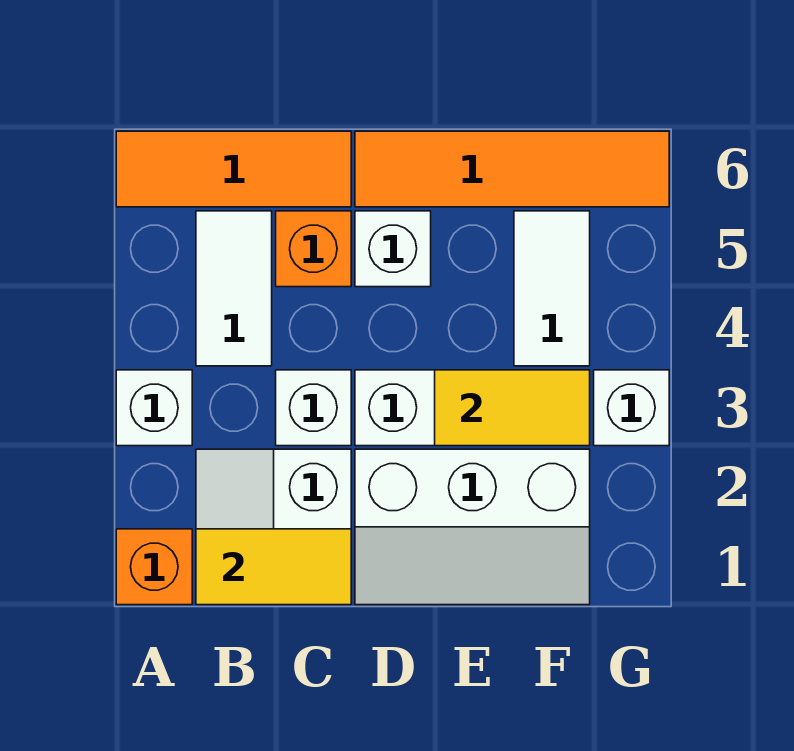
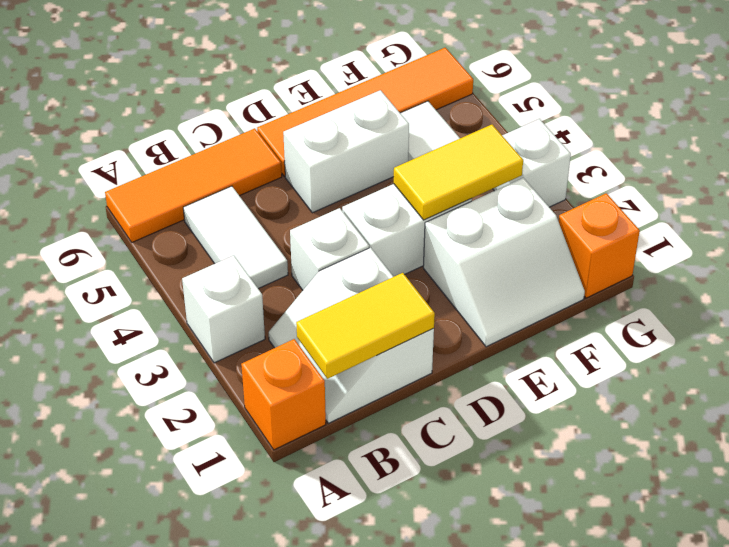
orange brick C5 level 1 -> orange brick G1 level 1
white slope D1:F2 level 1 top 2 -> white slope E1:F2 level 1 top 2
white brick D5 level 1 -> white brick D5:E5 level 1

